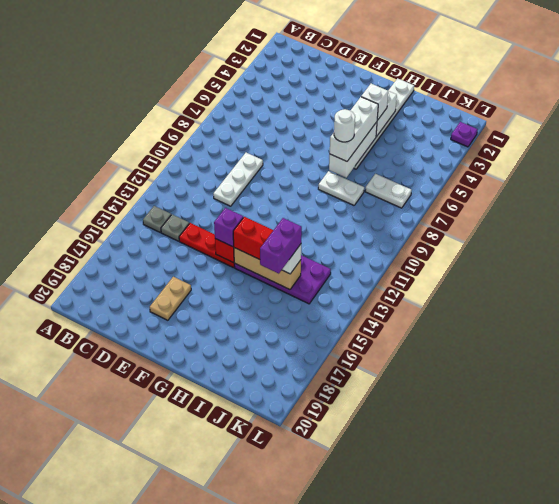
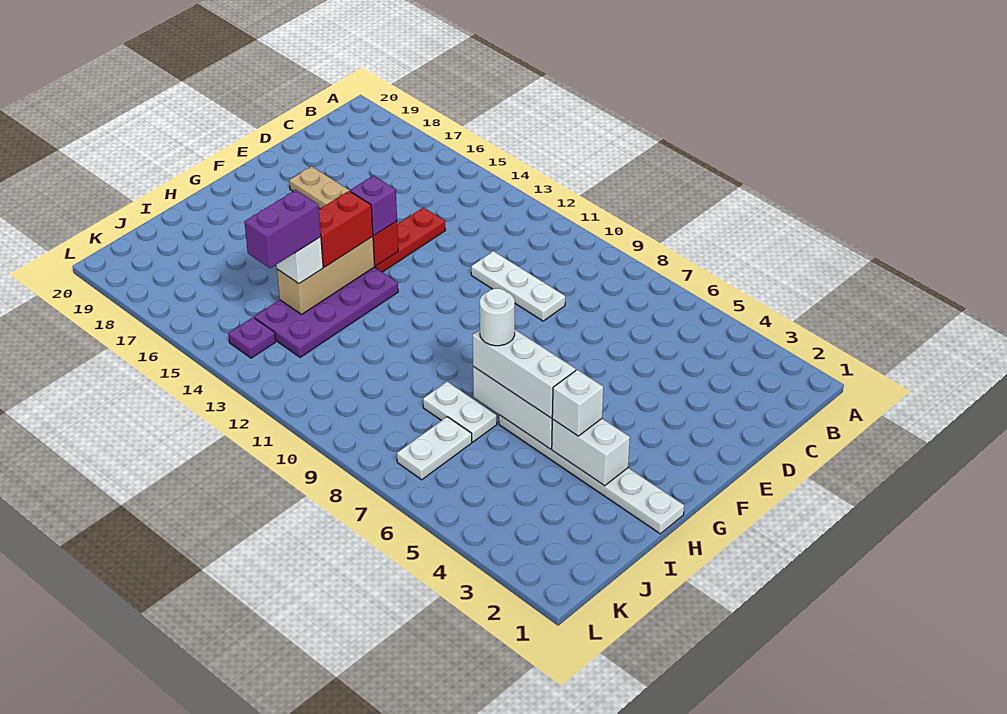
grey plate B14 level 1 -> none
grey plate C14 level 1 -> none
white plate H8:I8 level 1 -> white plate I7:I8 level 1
purple brick I14:I15 level 4 -> purple brick I14:J14 level 4
purple plate L2 level 1 -> purple plate K14 level 1

